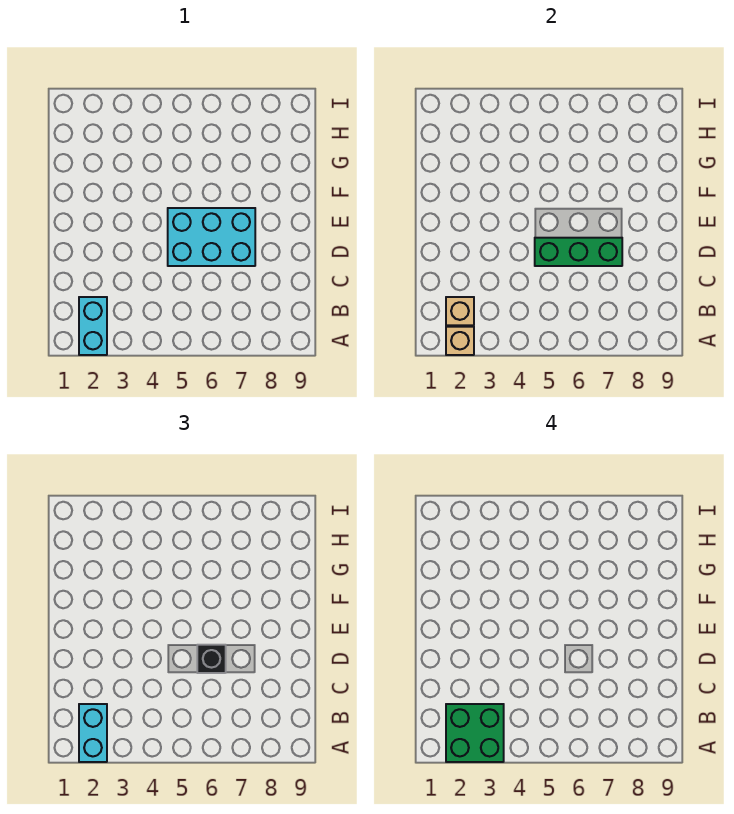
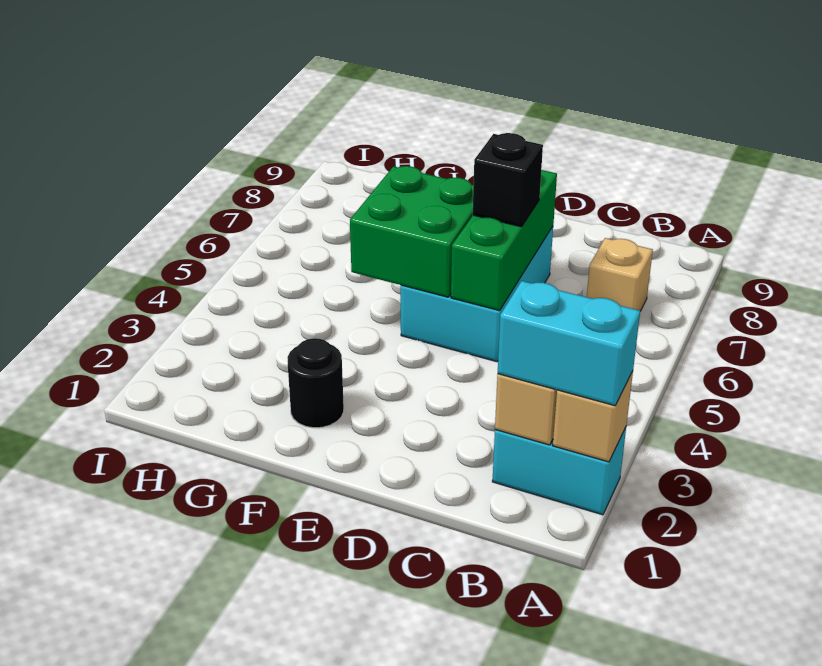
green brick A2:B3 level 4 -> green brick E5:F6 level 2
none -> tan brick B7 level 1
none -> black round brick F2 level 1

